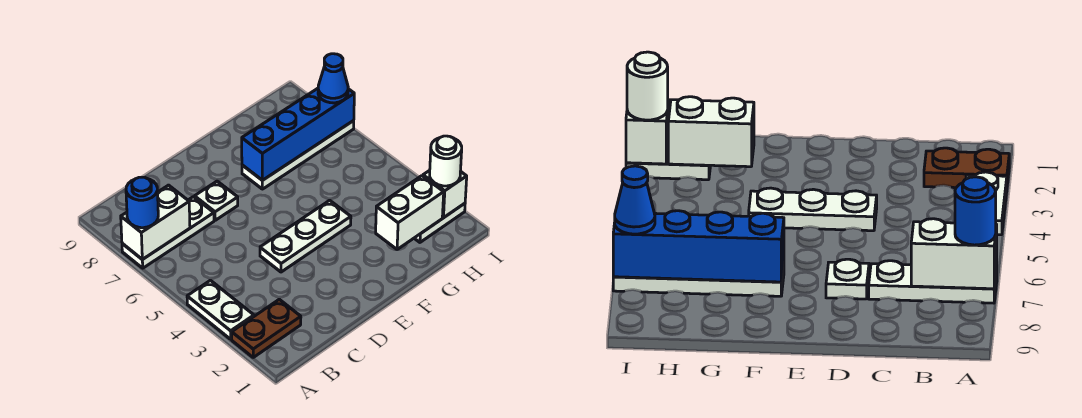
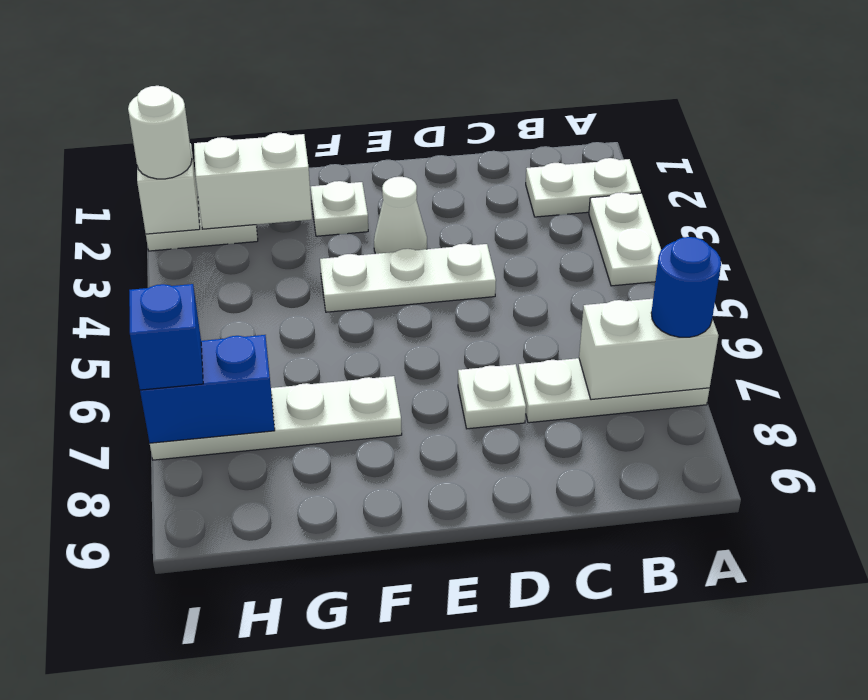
brown plate A2:B2 level 1 -> white plate A2:B2 level 1
none -> white cone E3 level 1
none -> white plate F2 level 1
blue brick F7:I7 level 2 -> blue brick H7:I7 level 2
blue cone I7 level 3 -> blue brick I7 level 3

